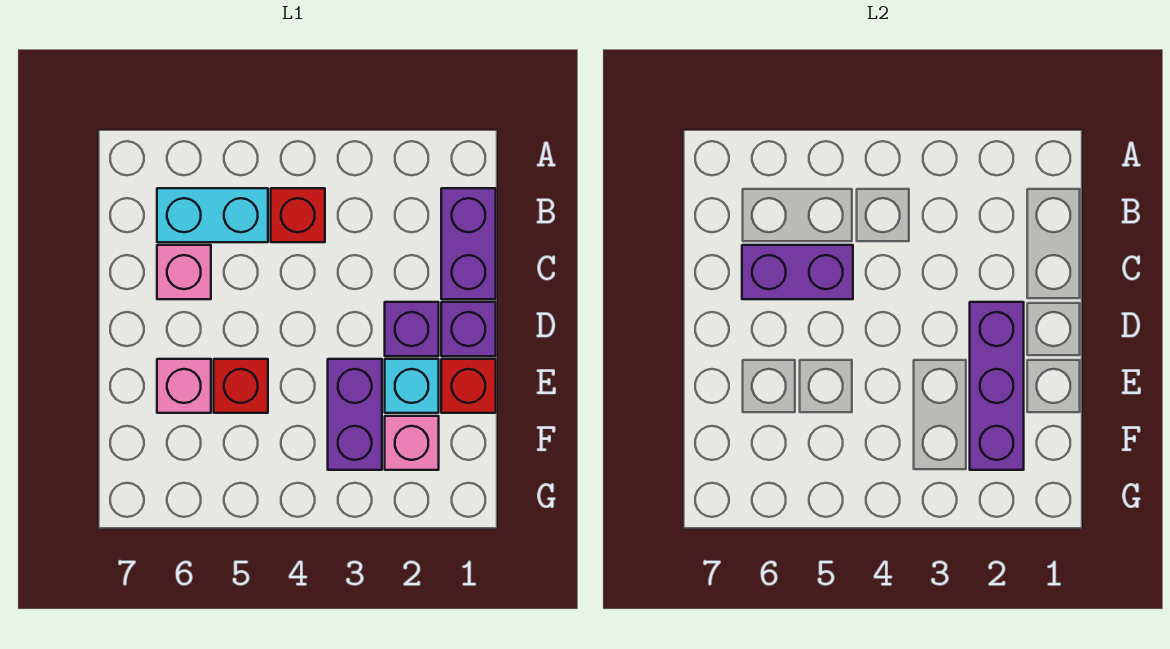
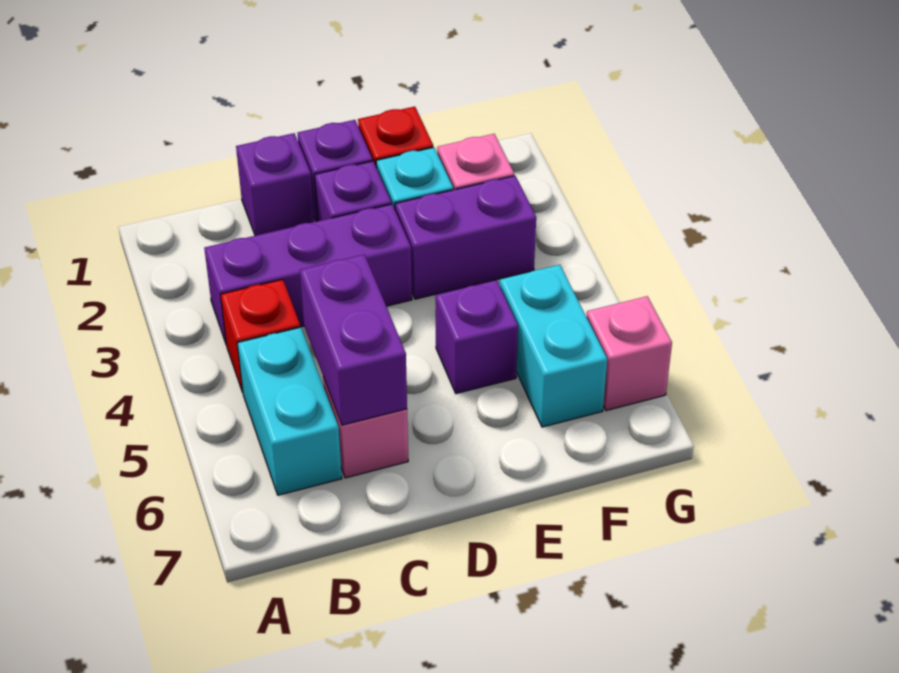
purple brick B1:C1 level 1 -> purple brick C1 level 1
purple brick D2:F2 level 2 -> purple brick B3:D3 level 1
red brick E5 level 1 -> purple brick E5 level 1
pink brick E6 level 1 -> pink brick G6 level 1
none -> cyan brick F5:F6 level 1

